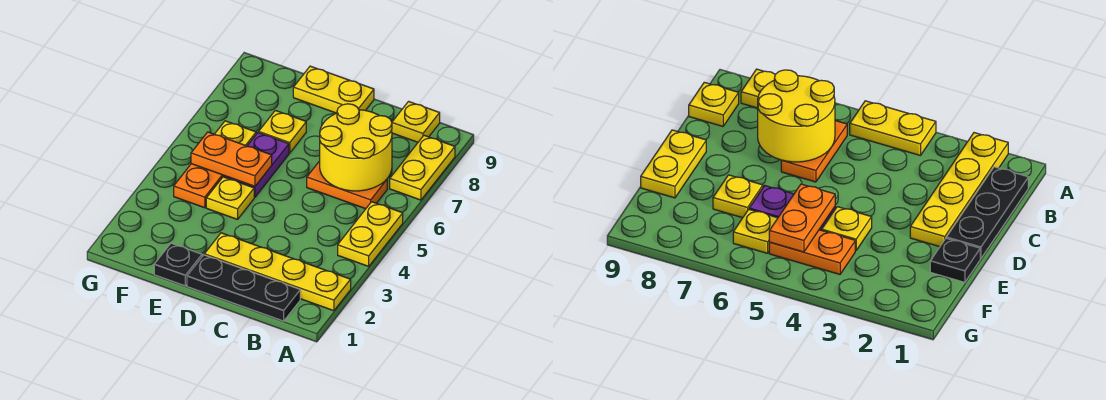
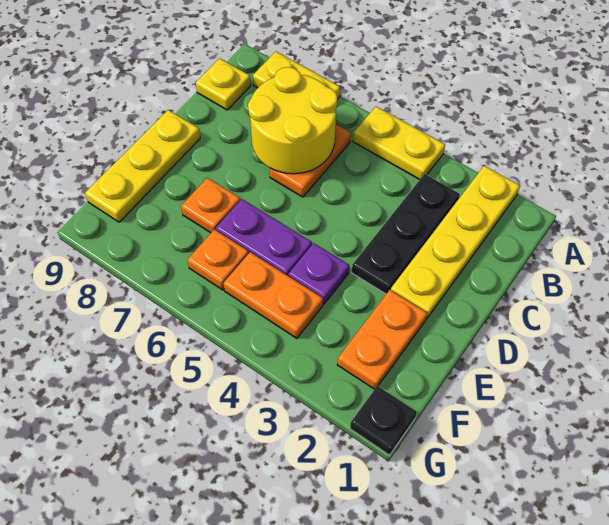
black plate B1:D1 level 1 -> black plate B3:D3 level 1
yellow plate D9:E9 level 1 -> yellow plate D9:F9 level 1
black plate E1 level 1 -> black plate G1 level 1
yellow plate E4 level 1 -> purple plate E4 level 1
orange plate E5:F5 level 2 -> orange plate E2:F2 level 1
yellow plate E7 level 1 -> orange plate E7 level 1
yellow plate F6 level 1 -> orange plate F6 level 1

